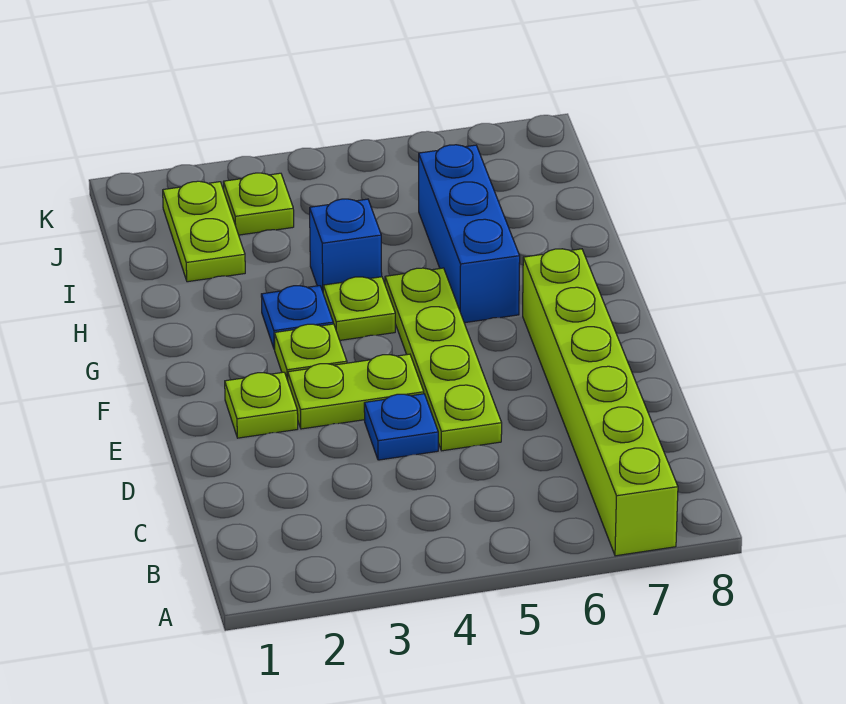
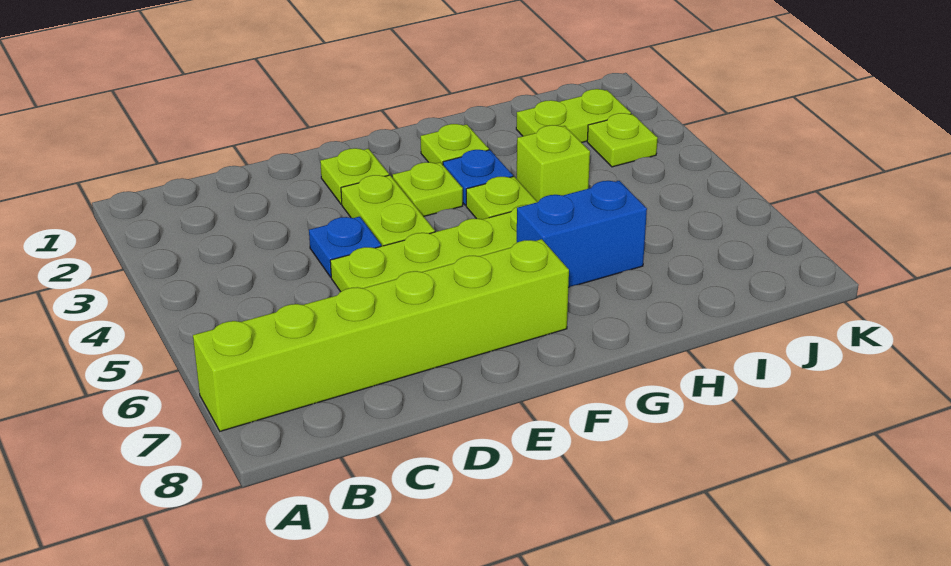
none -> lime plate G2 level 1
blue brick G6:I6 level 1 -> blue brick G6:H6 level 1
blue brick H4 level 1 -> lime brick H4 level 1

